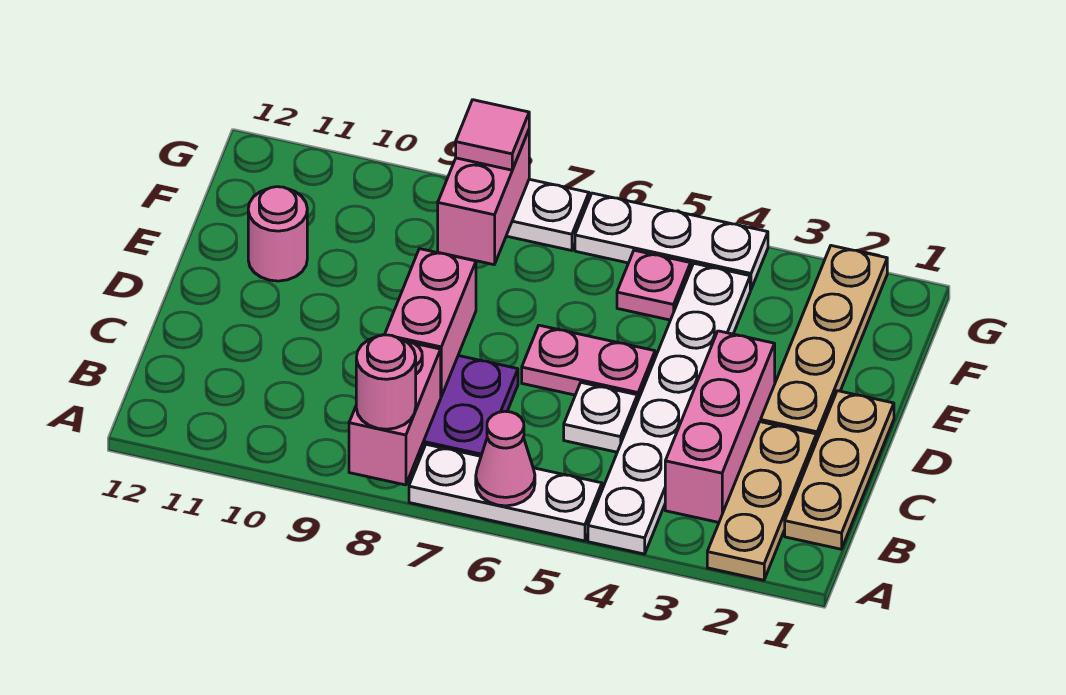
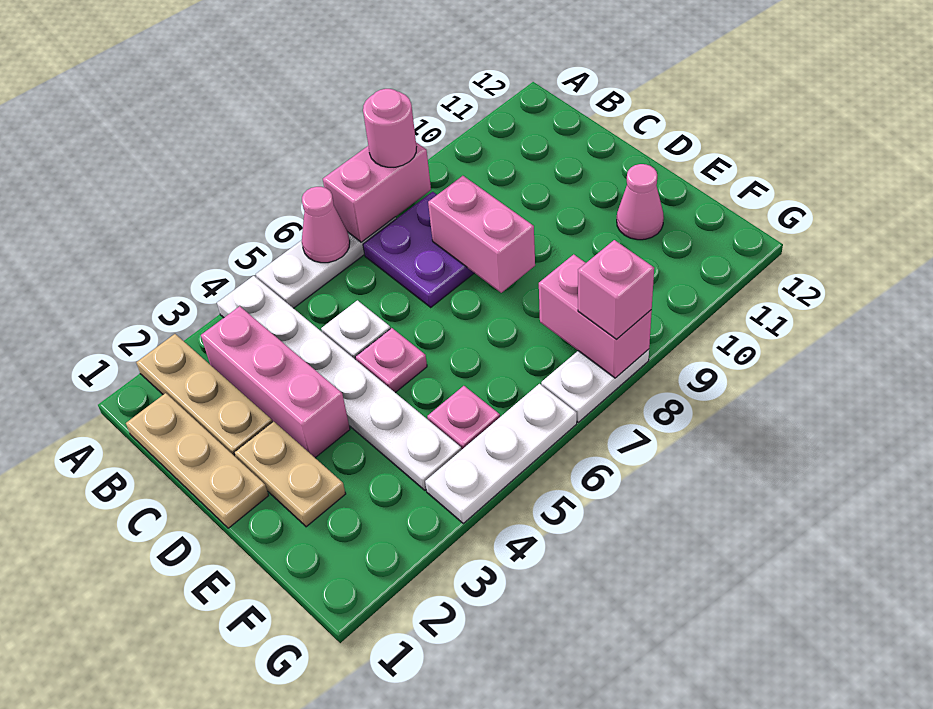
pink brick A8:B8 level 2 -> pink brick A7:A8 level 2
tan plate D2:G2 level 1 -> tan plate D2:E2 level 1
pink plate D5:D6 level 1 -> pink plate D5 level 1
pink round brick E11 level 1 -> pink cone E11 level 1
pink tile G8 level 3 -> pink brick G8 level 3

